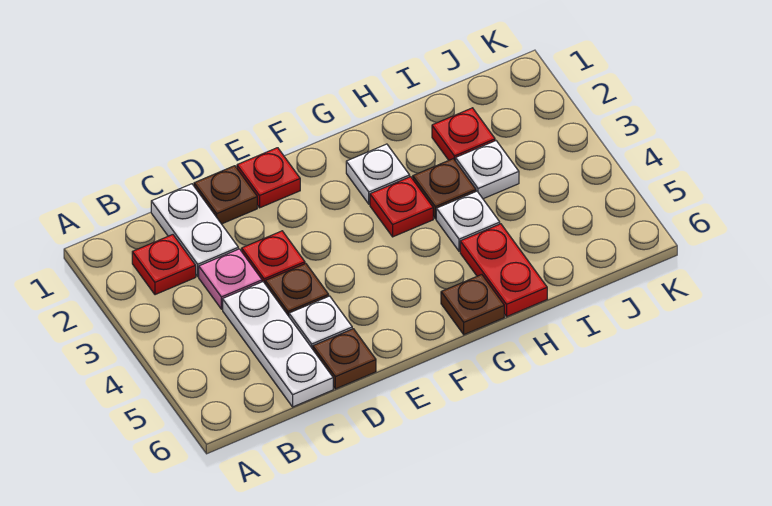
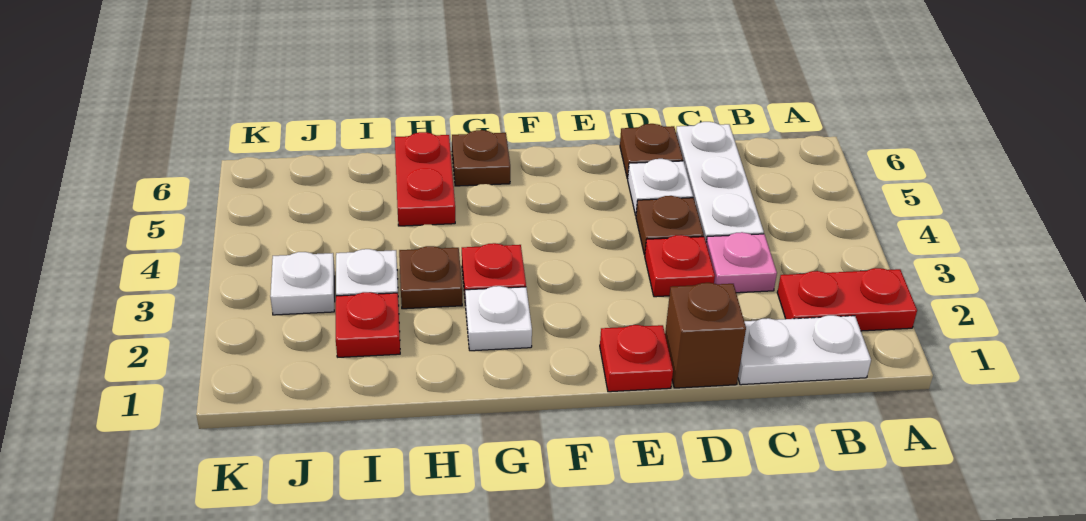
red plate B2 level 1 -> red plate A2:B2 level 1
white plate C1:C2 level 1 -> white plate B1:C1 level 1
brown plate D1 level 1 -> brown brick D1 level 1
white plate H4 level 1 -> white plate J3 level 1

